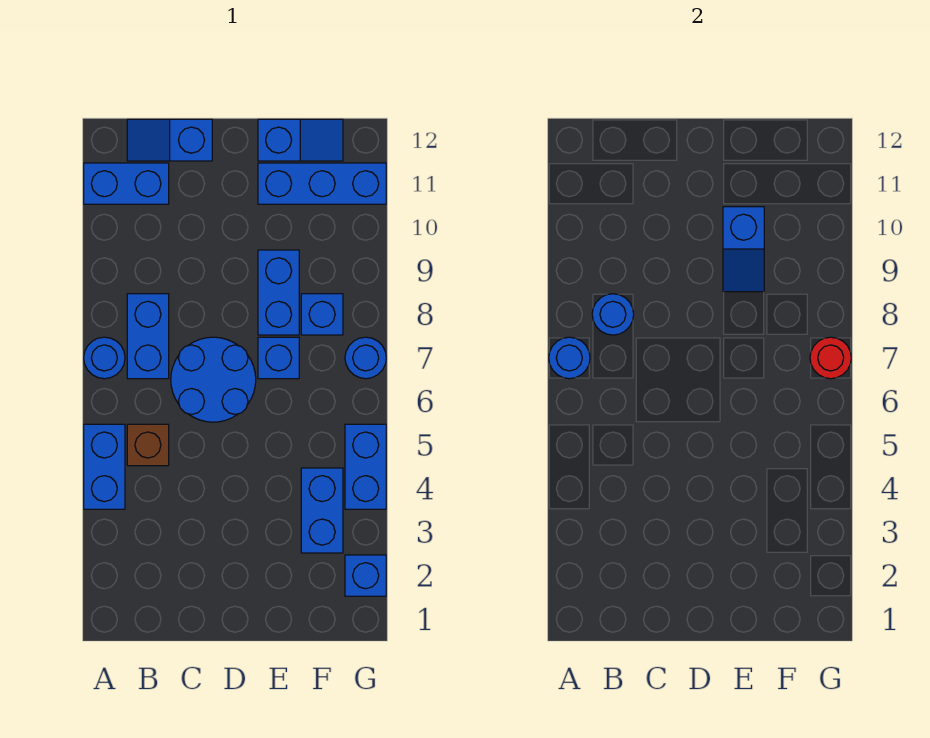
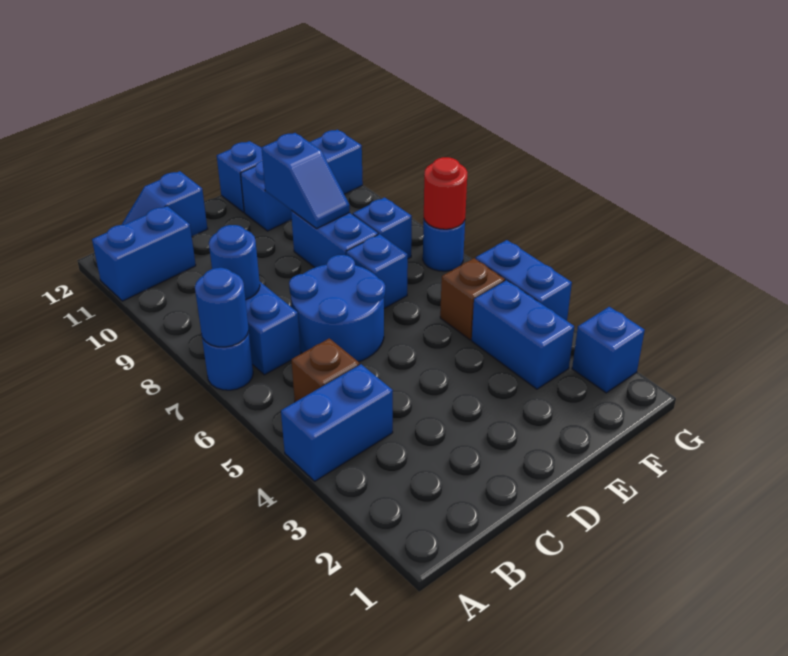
blue brick A4:A5 level 1 -> blue brick A4:B4 level 1
none -> brown brick F5 level 1

